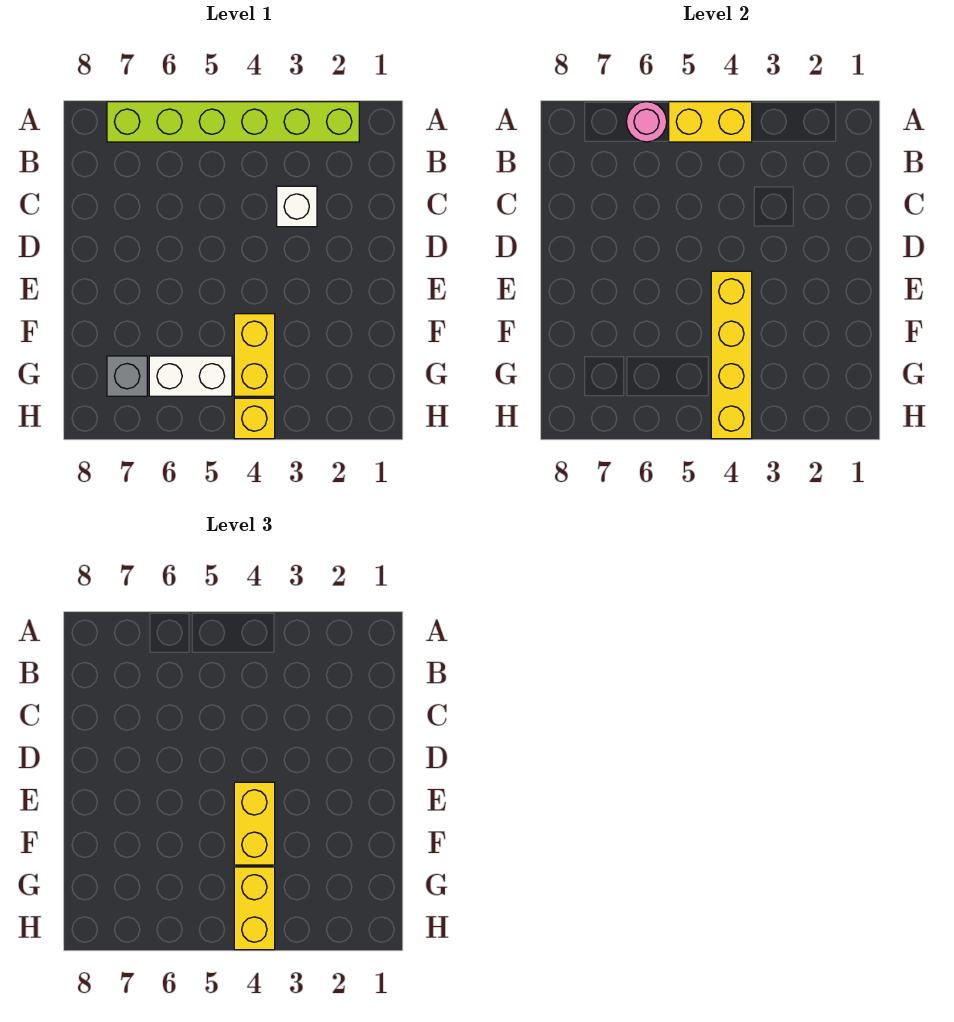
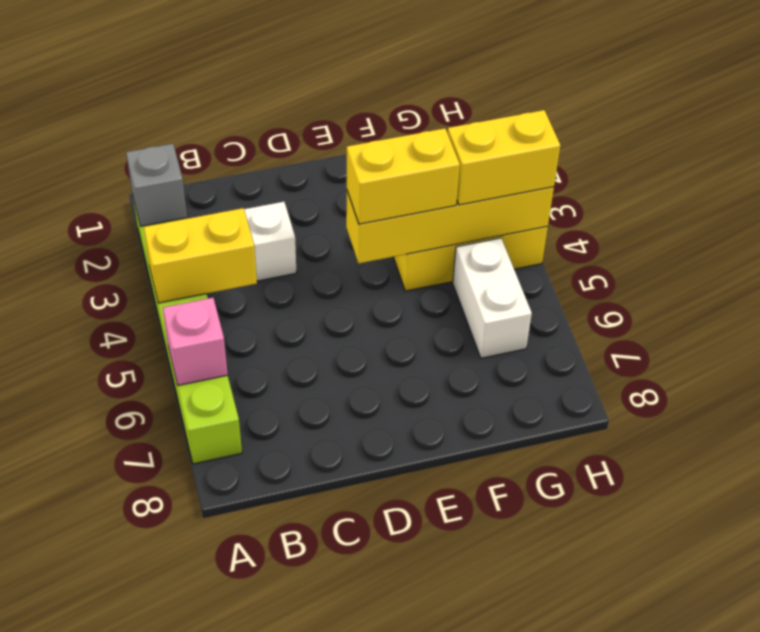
yellow brick A4:A5 level 2 -> yellow brick A4:B4 level 2
pink round brick A6 level 2 -> pink brick A6 level 2
grey brick G7 level 1 -> grey brick A2 level 2

